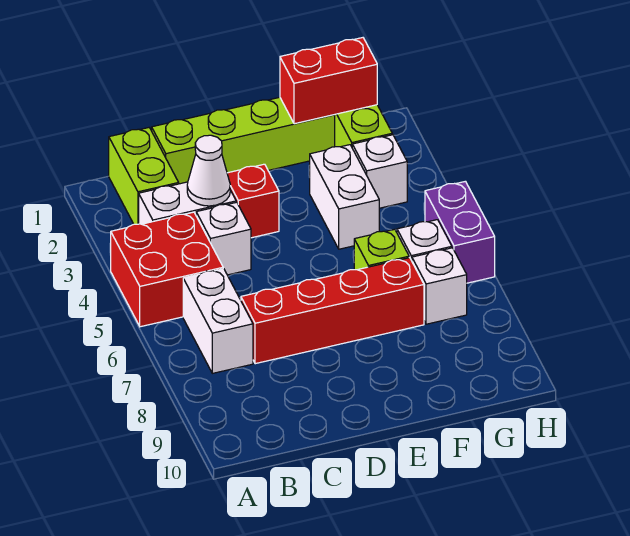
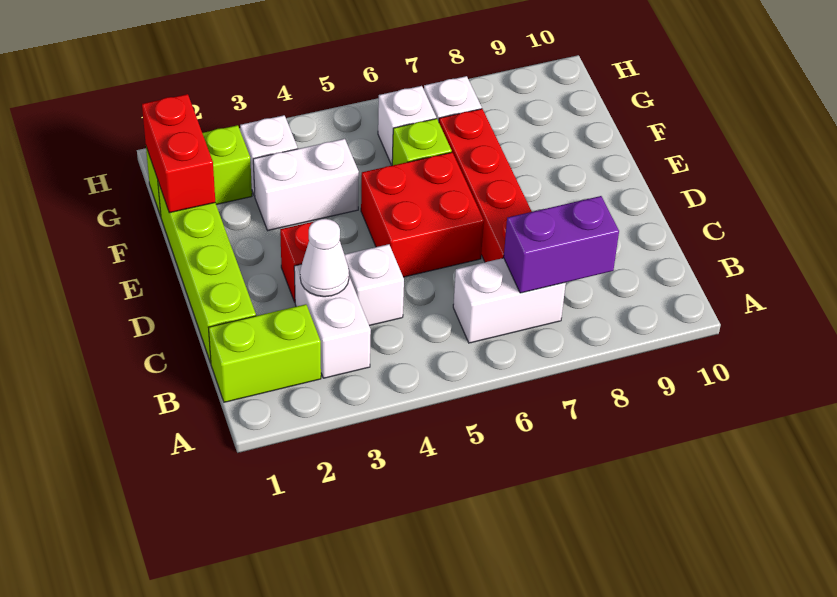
red brick A4:B5 level 1 -> red brick D5:E6 level 1
purple brick H5:H6 level 1 -> purple brick B7:B8 level 2

